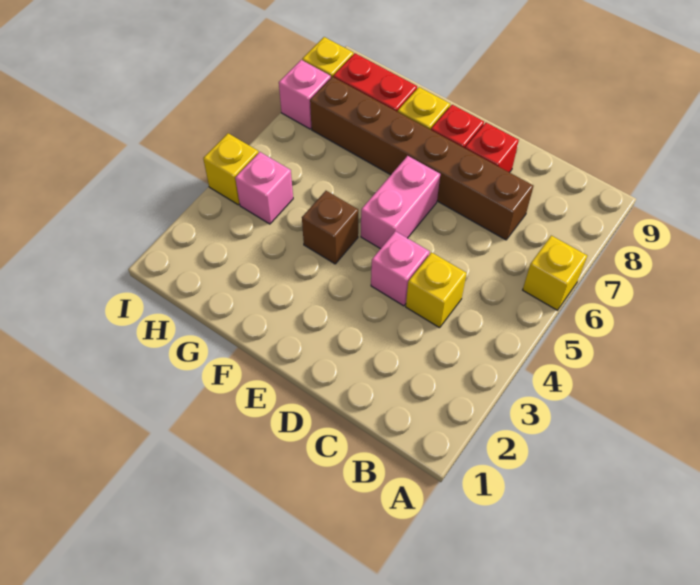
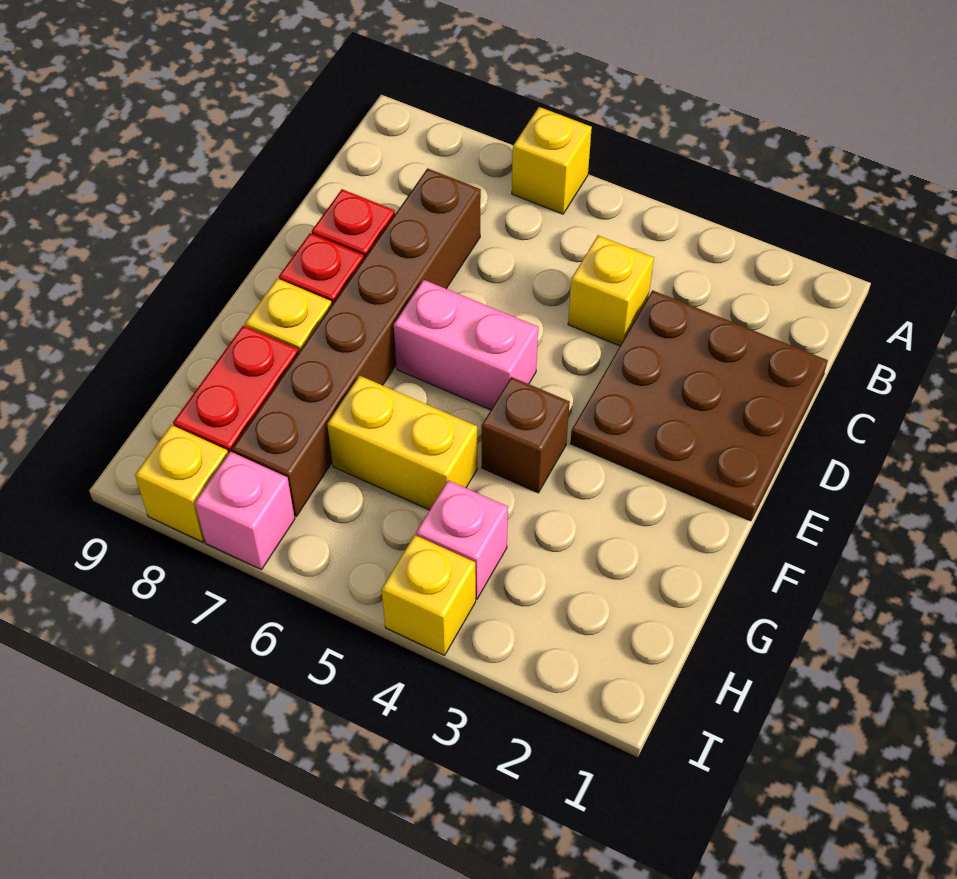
none -> brown plate C1:E3 level 1
pink brick D4 level 1 -> none
none -> yellow brick G5:G6 level 1

